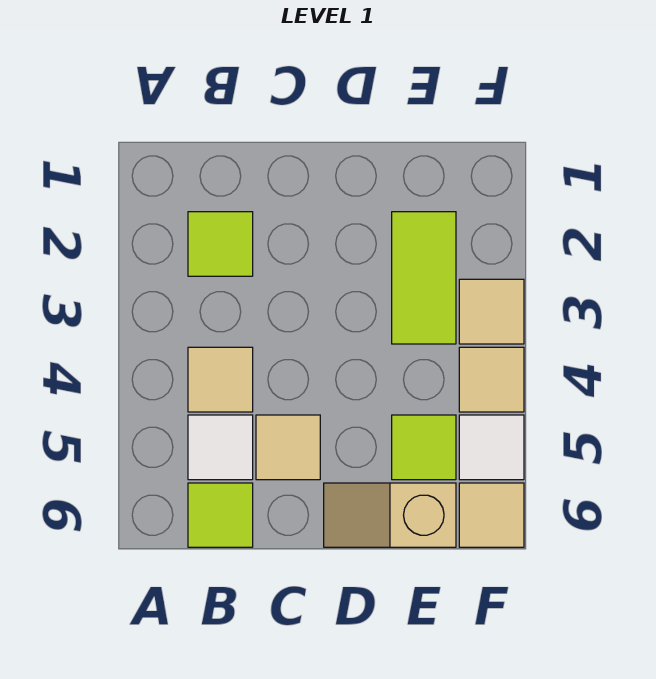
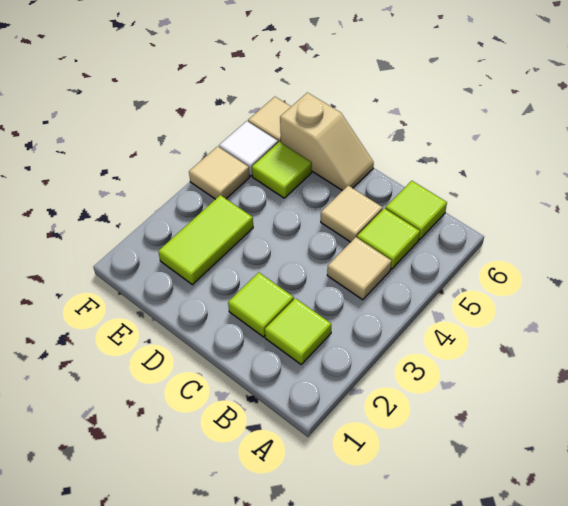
white tile B5 level 1 -> lime tile B5 level 1
none -> lime tile C2 level 1
tan tile F3 level 1 -> none

